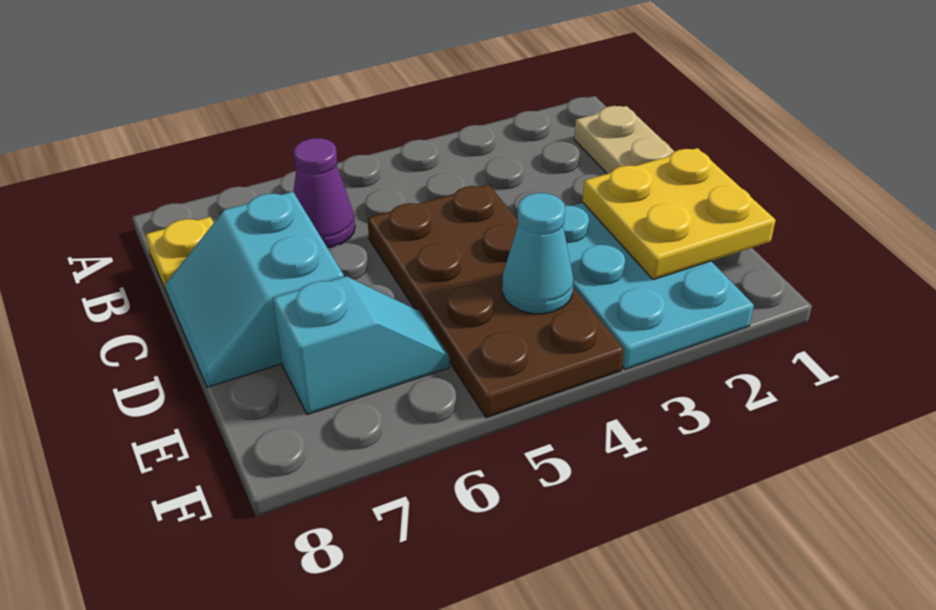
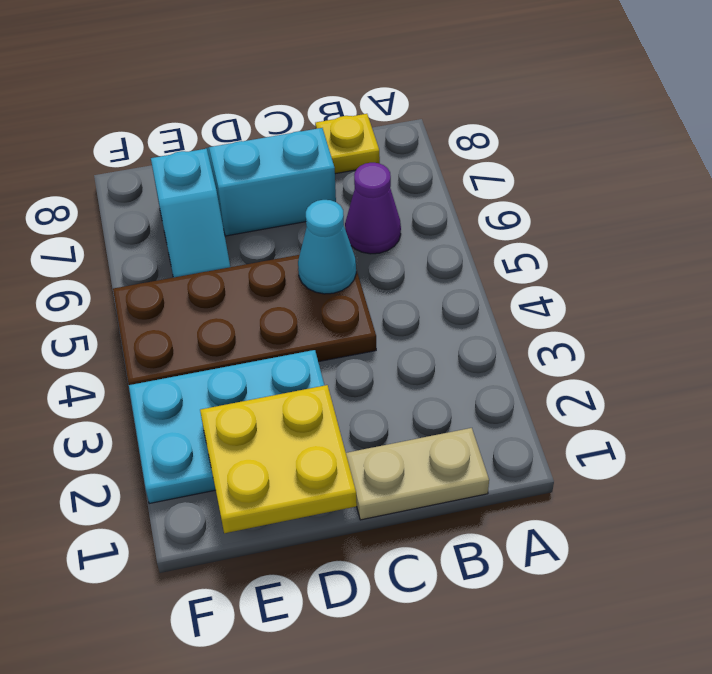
cyan cone E4 level 2 -> cyan cone C5 level 2

